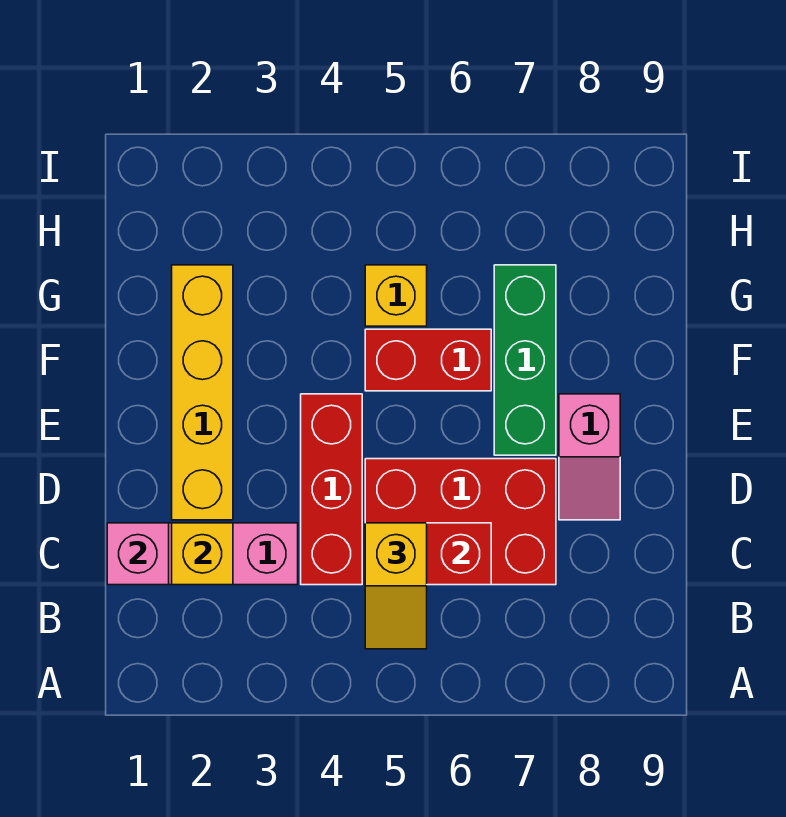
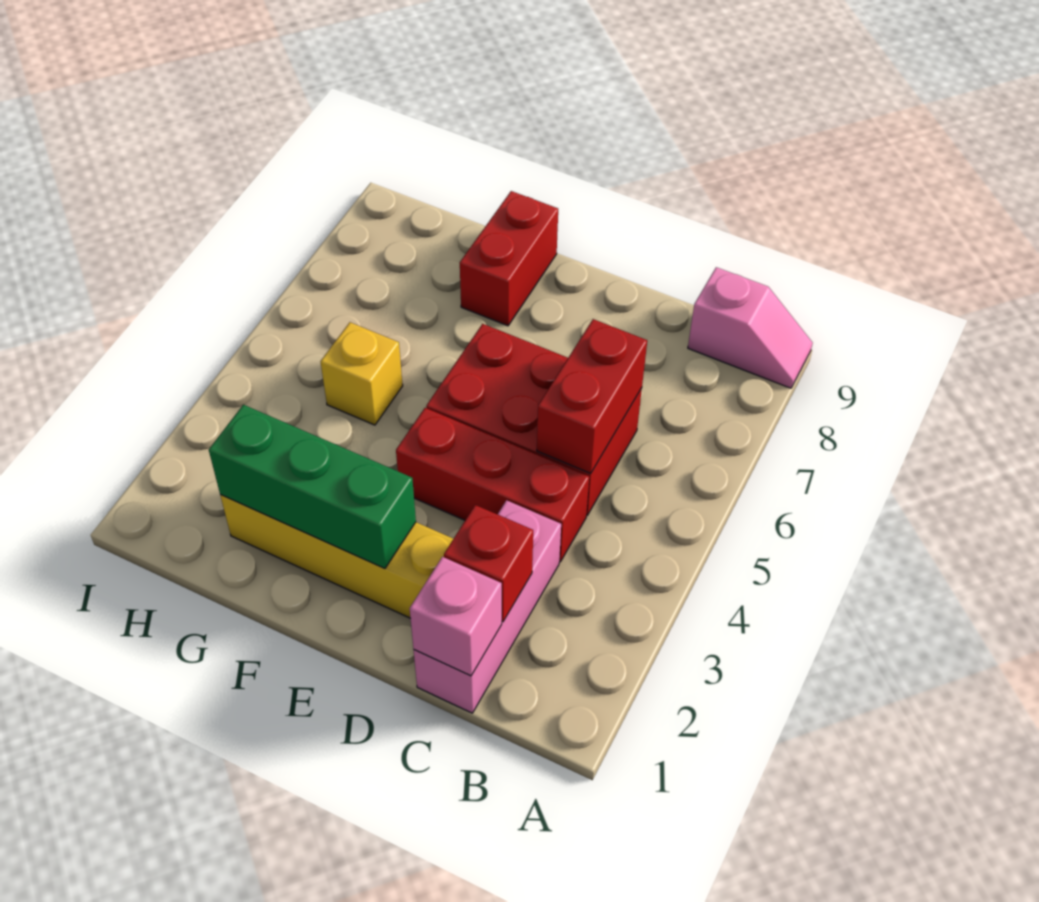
yellow slope B5:C5 level 3 top C -> none
yellow brick C2 level 2 -> red brick C2 level 2
red brick C5:D7 level 1 -> red brick C5:E6 level 1
pink slope D8:E8 level 1 top E -> pink slope A9:B9 level 1 top B
green brick E7:G7 level 1 -> green brick E2:G2 level 2
red brick F5:F6 level 1 -> red brick F8:F9 level 1

